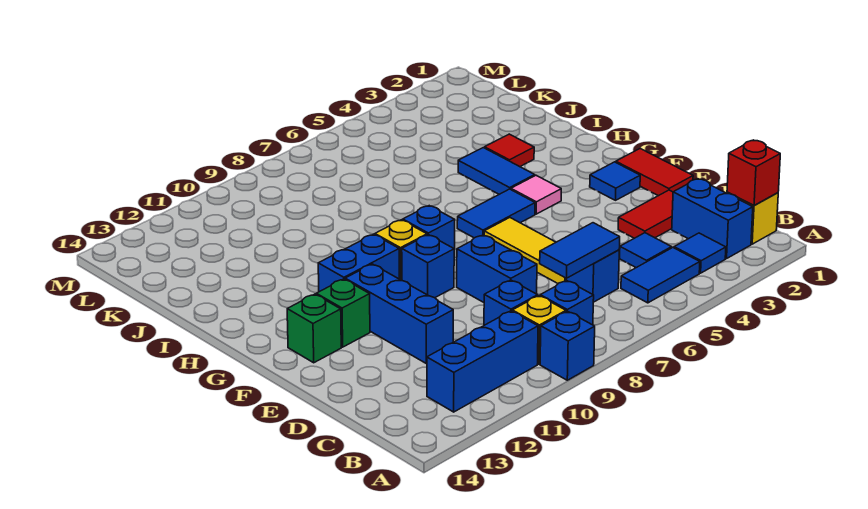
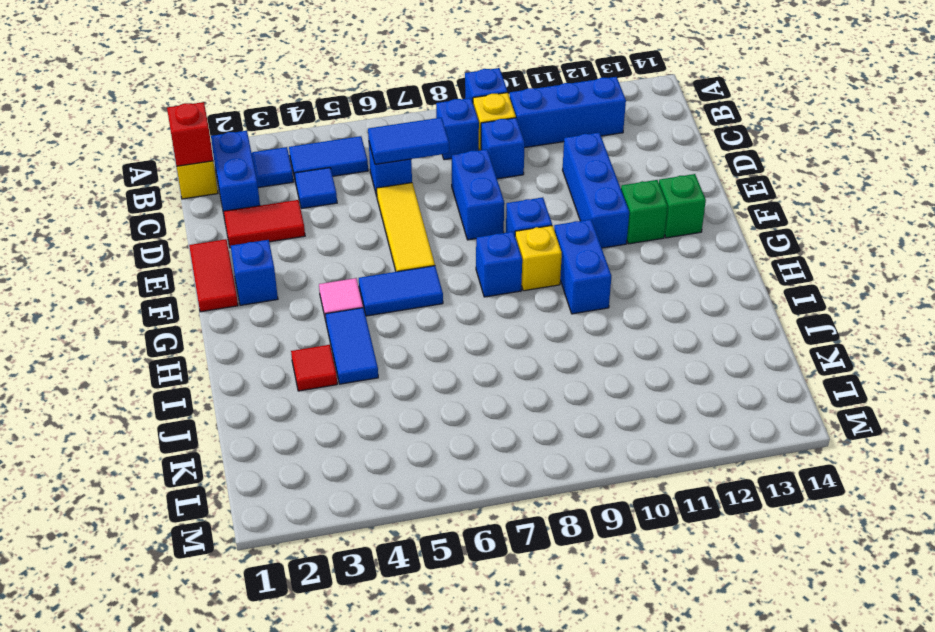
blue tile F2 level 1 -> blue brick F2 level 1
blue brick G10:G11 level 1 -> blue brick G10:H10 level 1

